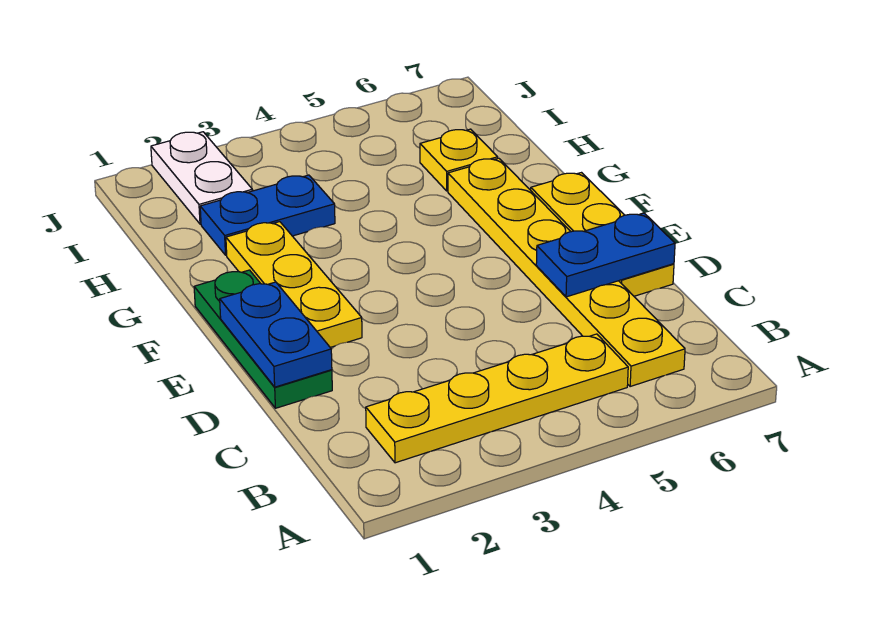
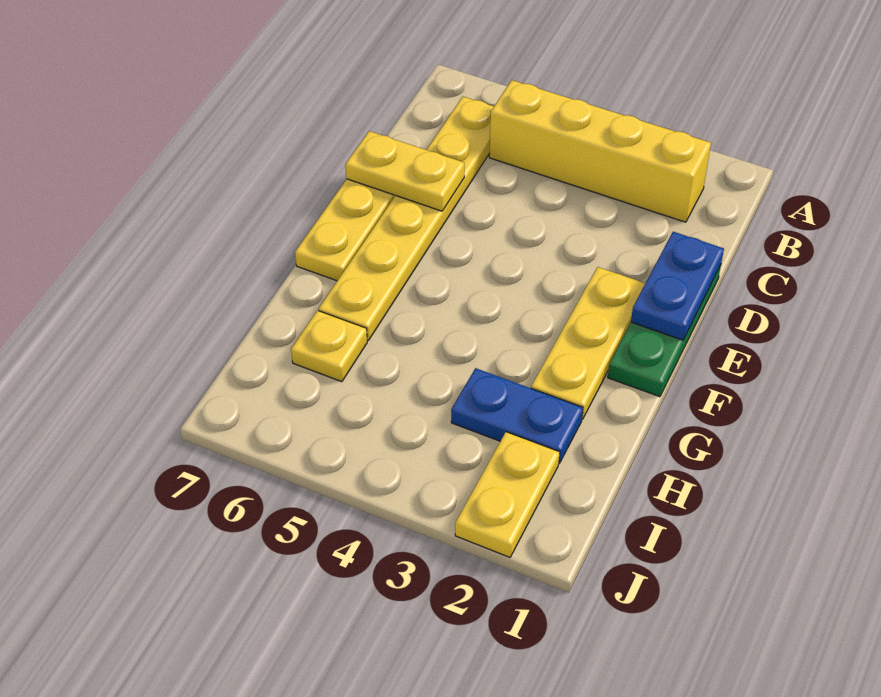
yellow plate B2:B5 level 1 -> yellow brick B2:B5 level 1
blue plate D6:D7 level 2 -> yellow plate D6:D7 level 2
white plate I2:J2 level 1 -> yellow plate I2:J2 level 1

